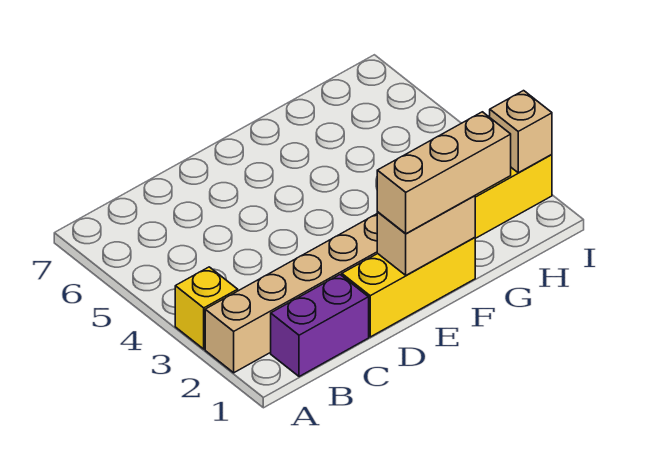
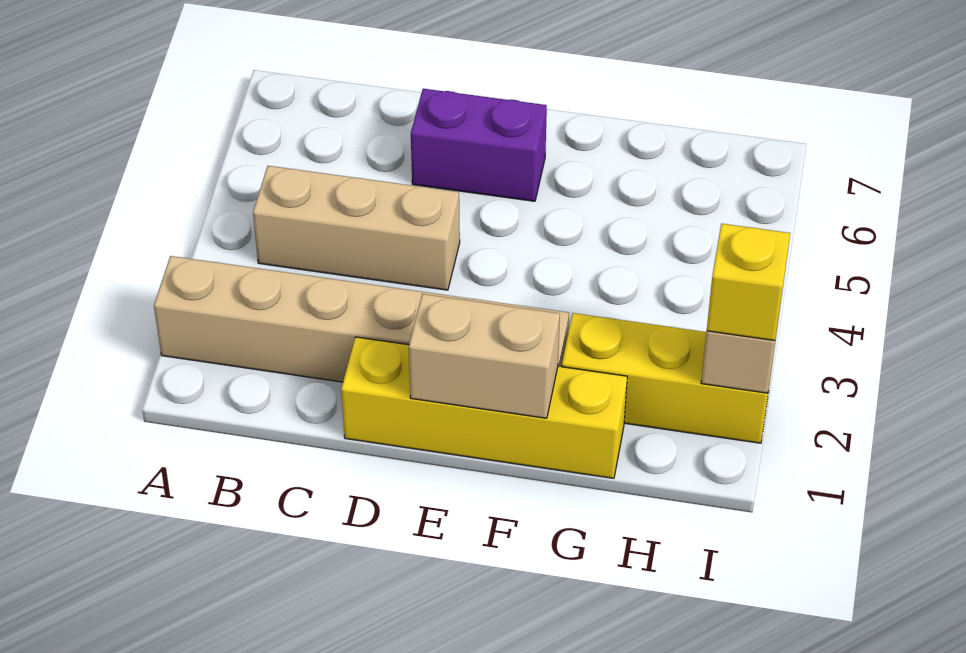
yellow brick A3 level 1 -> yellow brick I2 level 3
purple brick B1:C1 level 1 -> purple brick D6:E6 level 1
yellow brick D1:F1 level 1 -> yellow brick D1:G1 level 1
tan brick E1:G1 level 3 -> tan brick B4:D4 level 1

